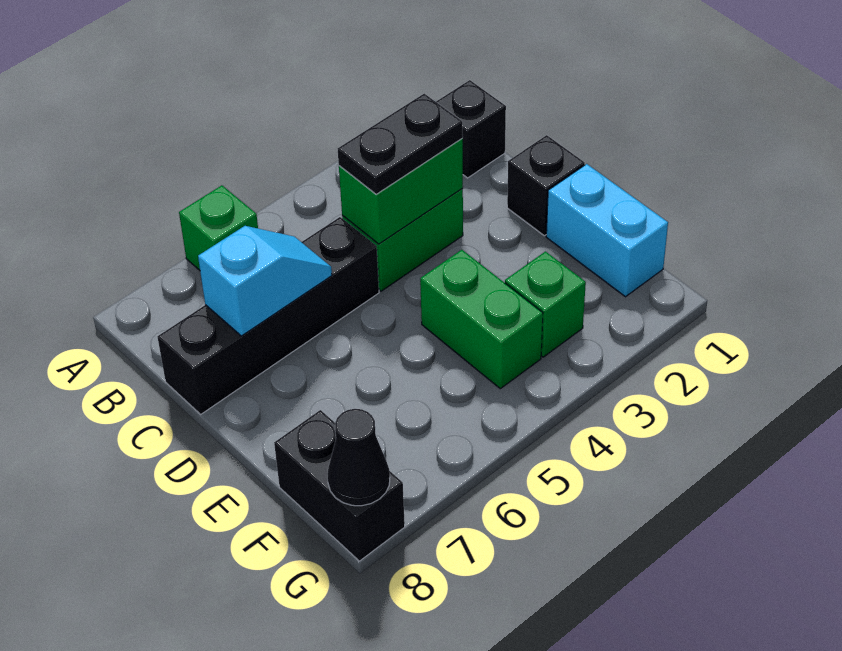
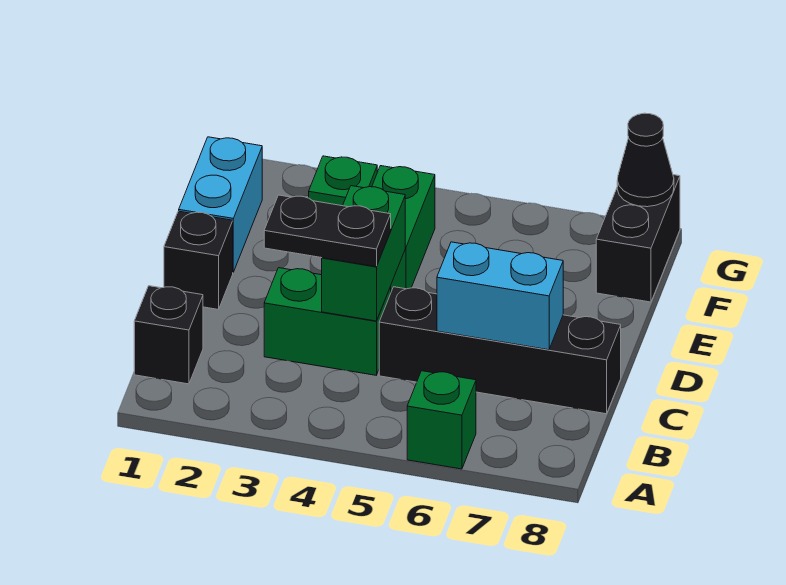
green brick C3:C4 level 2 -> green brick C4:D4 level 2
cyan slope C6:C7 level 2 top 7 -> cyan brick C6:C7 level 2

